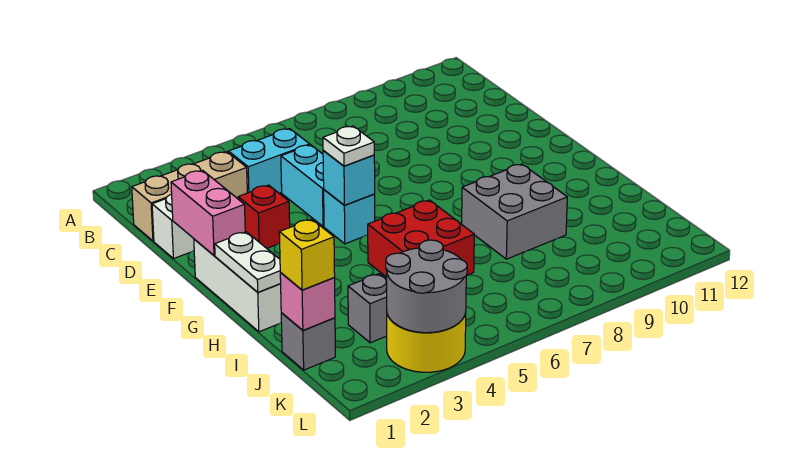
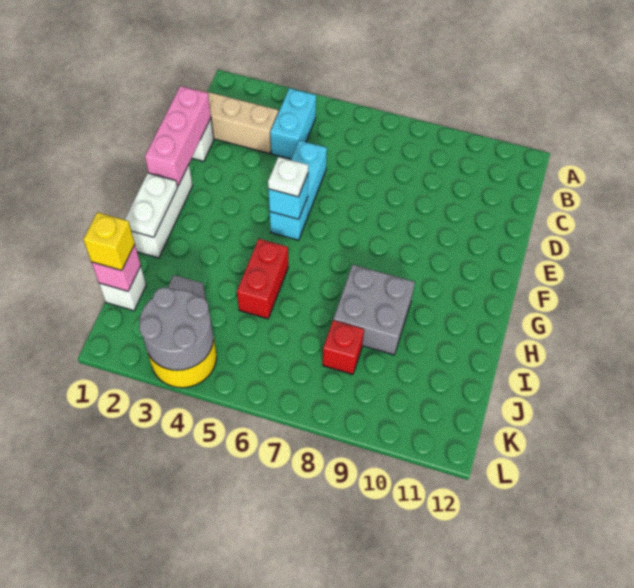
cyan brick C4:C5 level 1 -> cyan brick B4:C4 level 1
pink brick E1:F1 level 2 -> pink brick D1:F1 level 2
red brick E3 level 1 -> red brick J8 level 1
red brick H5:I6 level 1 -> red brick H5:I5 level 1
grey brick J1 level 1 -> white brick J1 level 1

